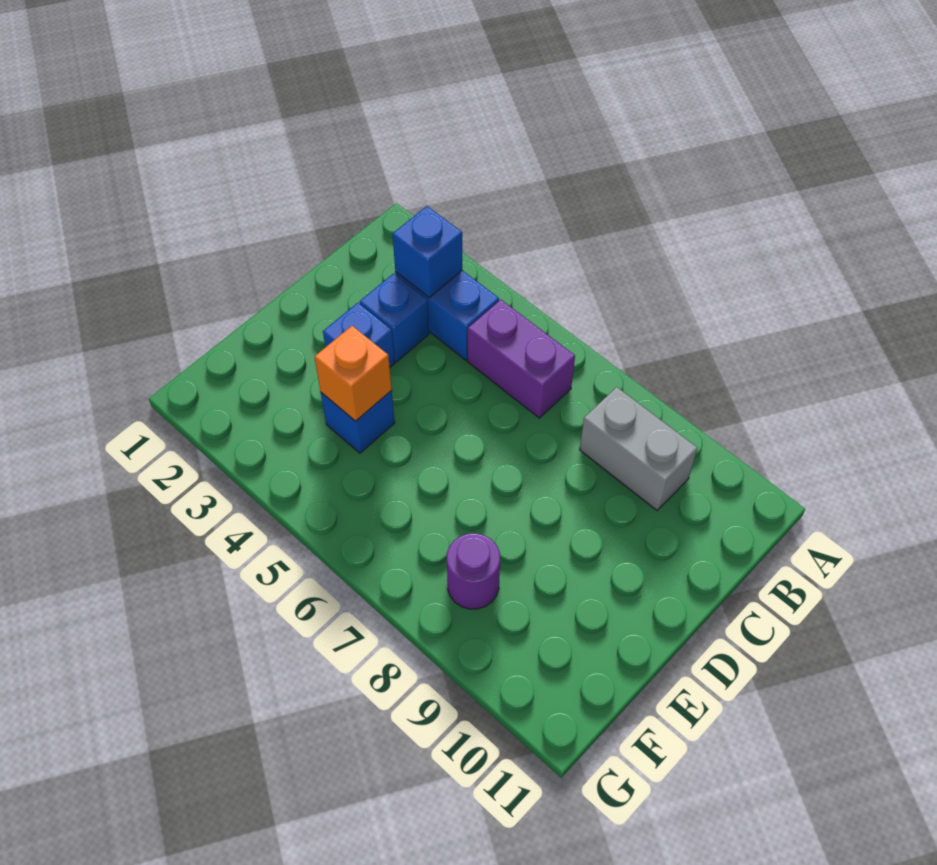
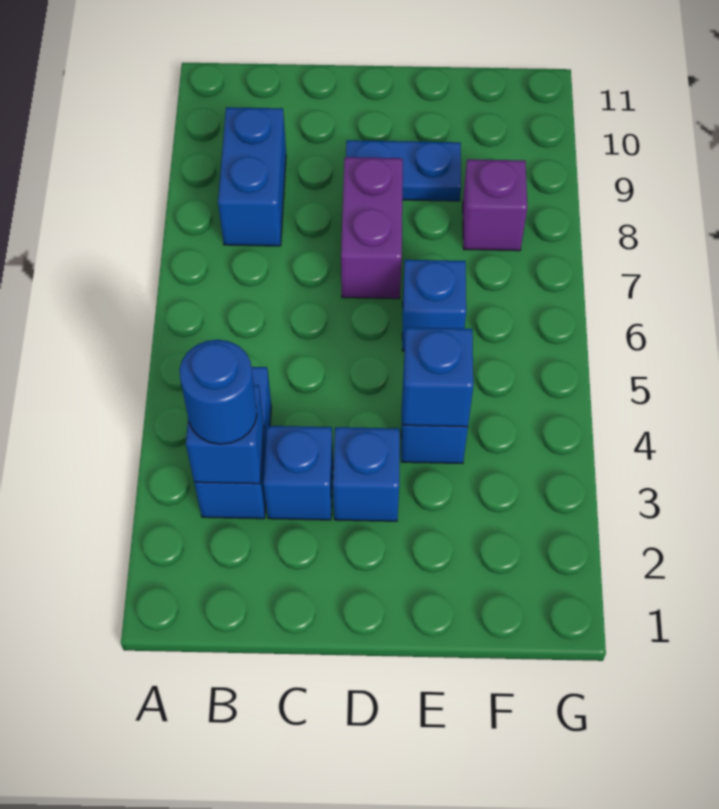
none -> blue round brick B3 level 3
purple brick B5:B6 level 1 -> purple brick D7:D8 level 1
grey brick B8:B9 level 1 -> blue brick B8:B9 level 1
none -> blue plate D9:E9 level 1
orange brick E4 level 2 -> blue brick E4 level 2
none -> blue brick E6 level 1
purple round brick F8 level 1 -> purple brick F8 level 1

